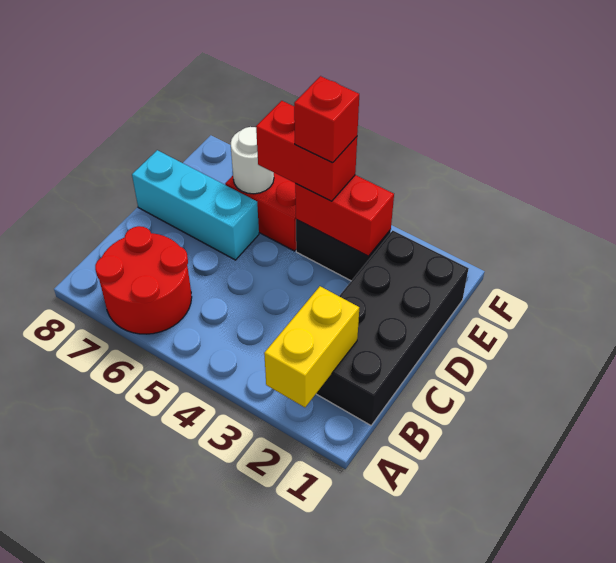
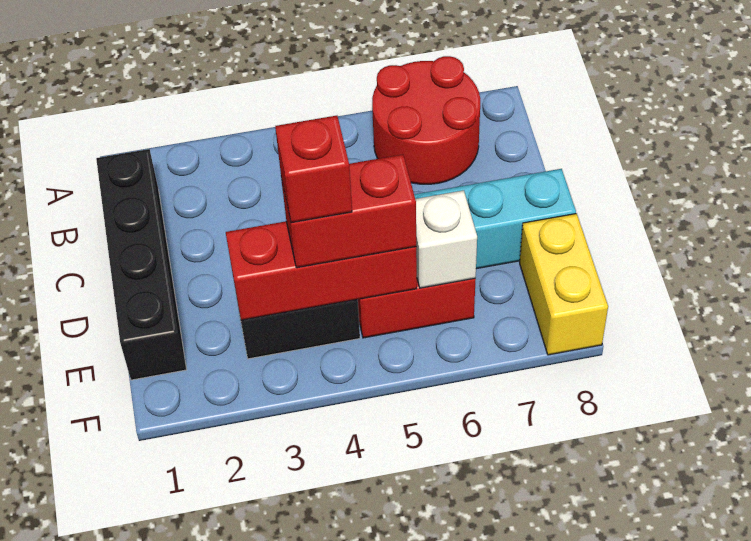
yellow brick A2:B2 level 2 -> yellow brick E8:F8 level 1
black brick B1:E2 level 1 -> black brick B1:E1 level 1
red brick E3:E4 level 2 -> red brick E3:E5 level 2
white round brick E6 level 2 -> white brick E6 level 2

